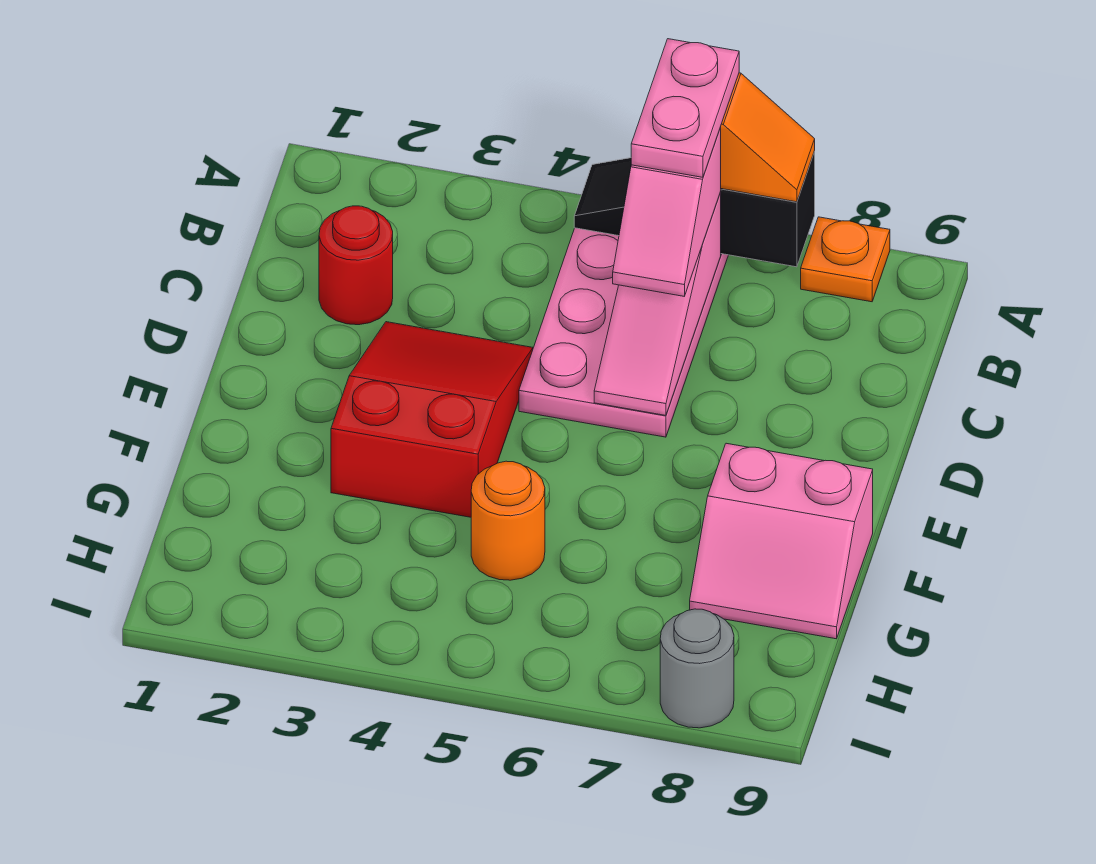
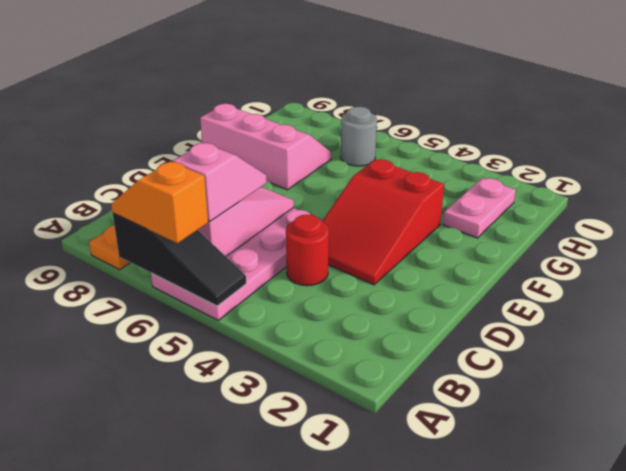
pink plate A6:B6 level 4 -> pink plate G2:H2 level 1
red round brick C2 level 1 -> red round brick C4 level 1
pink slope F8:G9 level 1 top F -> pink slope F7:G9 level 1 top F
orange round brick G5 level 1 -> none
grey round brick I8 level 1 -> grey round brick H6 level 1

